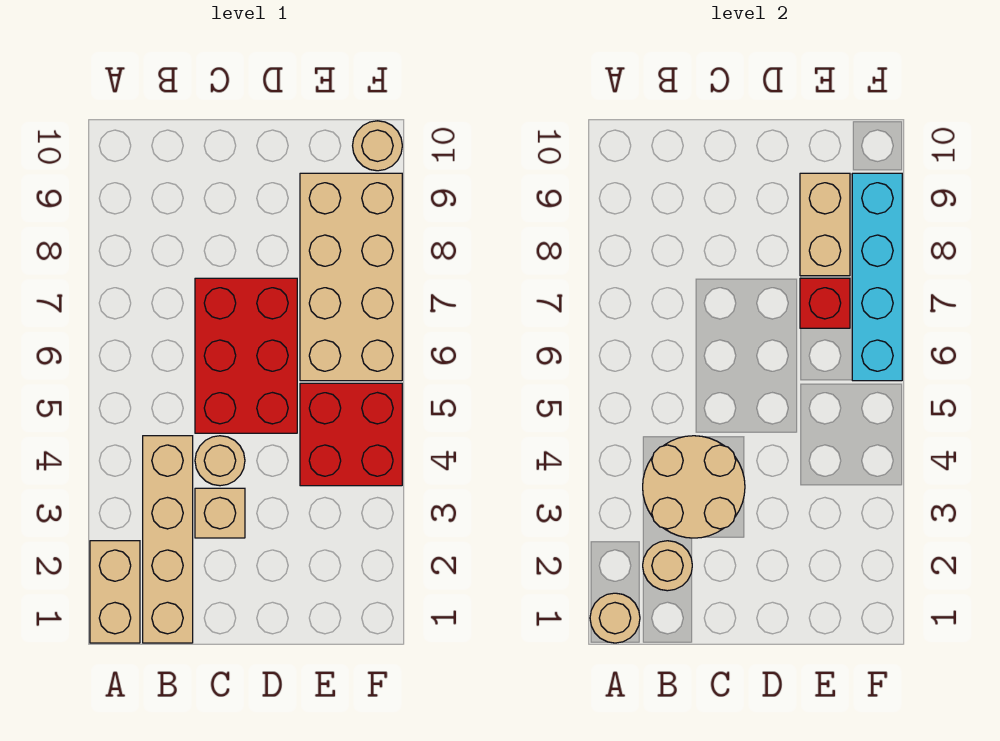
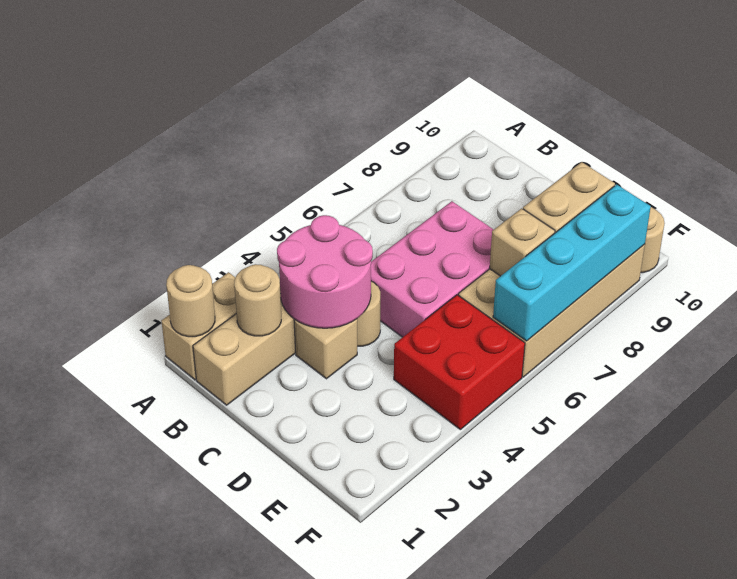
tan round brick B3:C4 level 2 -> pink round brick B3:C4 level 2
red brick C5:D7 level 1 -> pink brick C5:D7 level 1
red brick E7 level 2 -> tan brick E7 level 2

